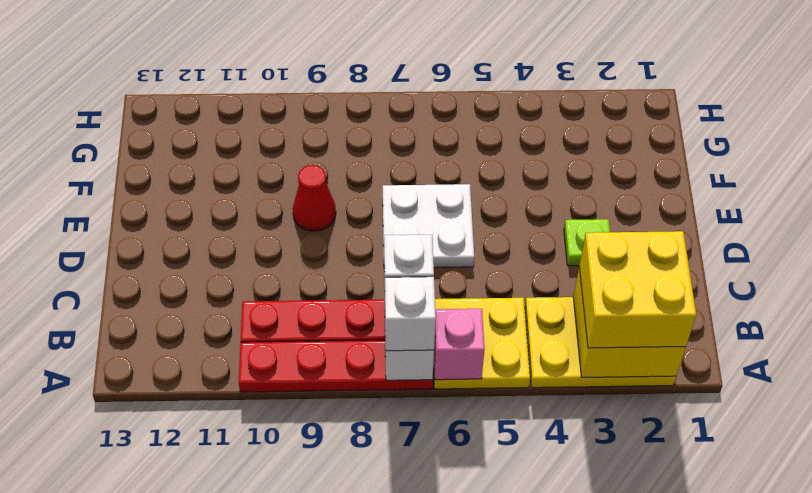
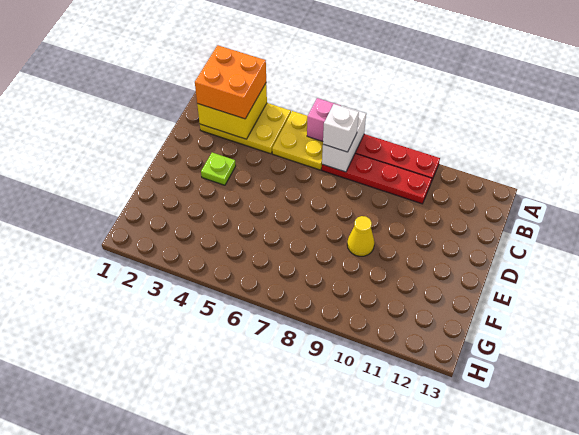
yellow brick A2:B3 level 3 -> orange brick A2:B3 level 3
white brick A7 level 3 -> none
white plate D6:E7 level 1 -> none
red cone E9 level 1 -> yellow cone E9 level 1

